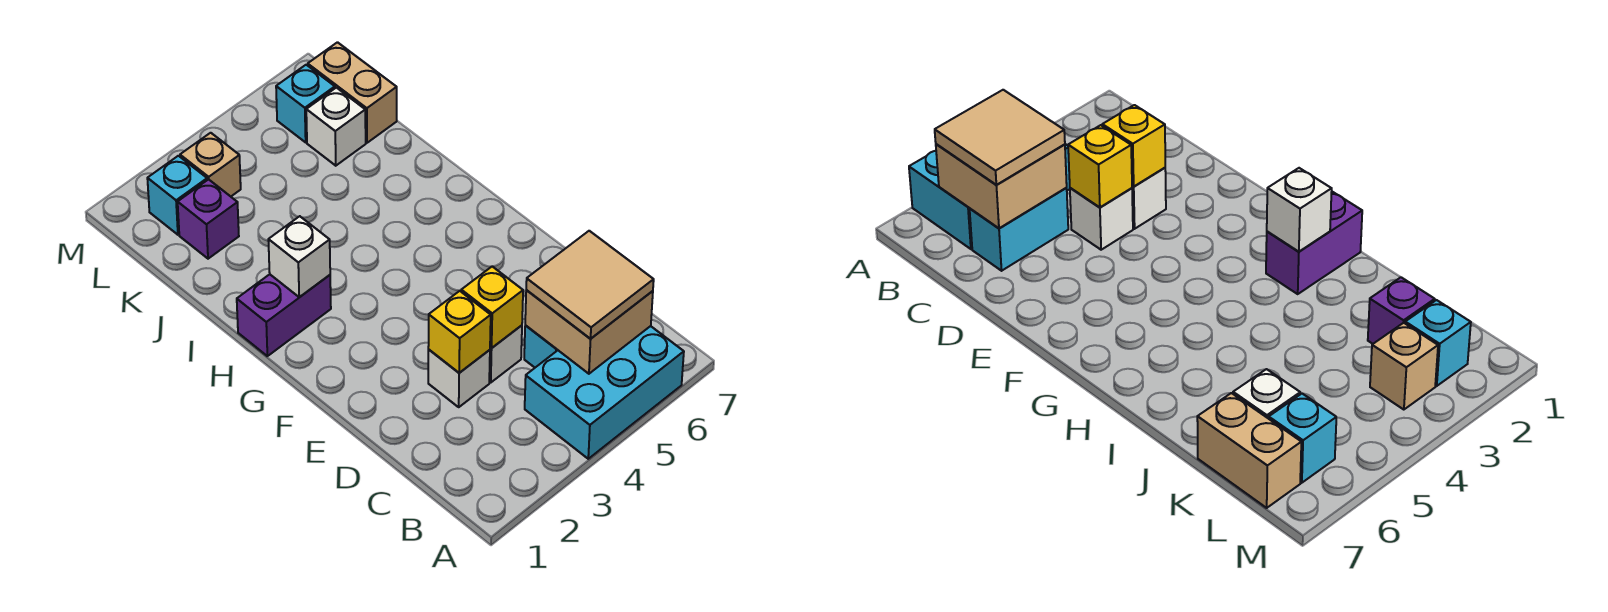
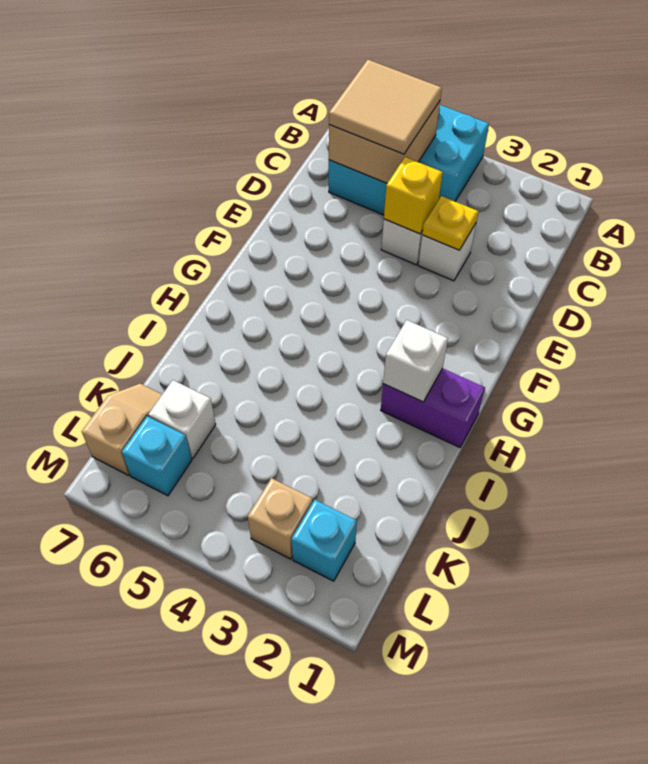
yellow brick D3 level 2 -> yellow plate D3 level 2
purple brick K2 level 1 -> none
tan brick K7:L7 level 1 -> tan slope K7:L7 level 1 top L

